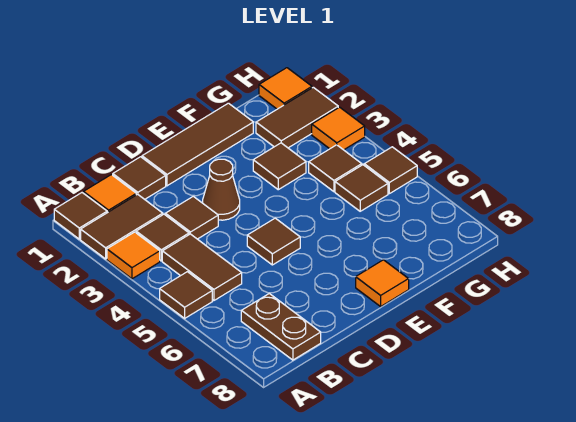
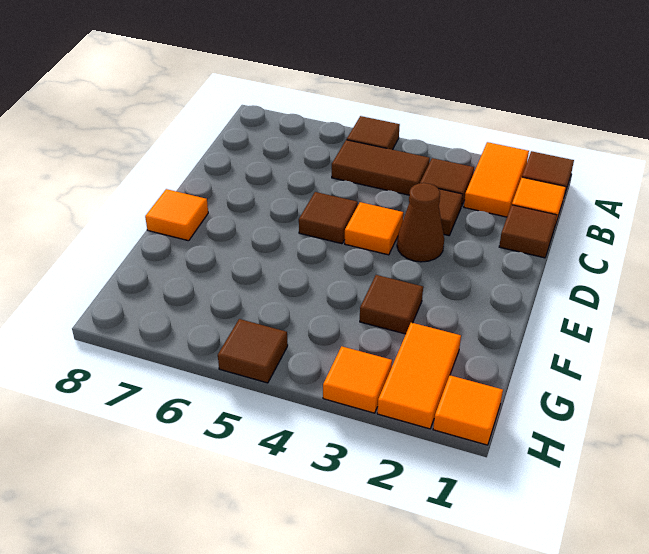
brown tile A2:B2 level 1 -> orange tile A2:B2 level 1
orange tile A3 level 1 -> orange tile D4 level 1
brown plate B7:B8 level 1 -> none
brown tile D1:F1 level 1 -> none
brown tile G2:H2 level 1 -> orange tile G2:H2 level 1
brown tile G4 level 1 -> none
brown tile G5 level 1 -> none

